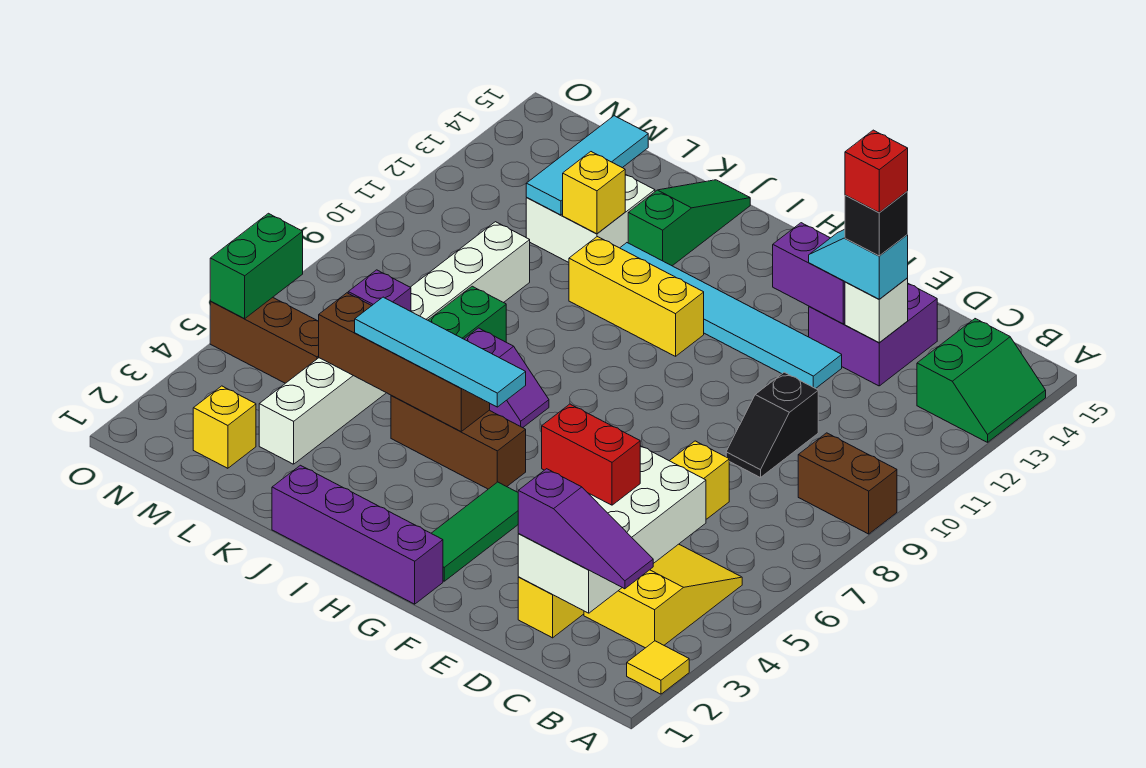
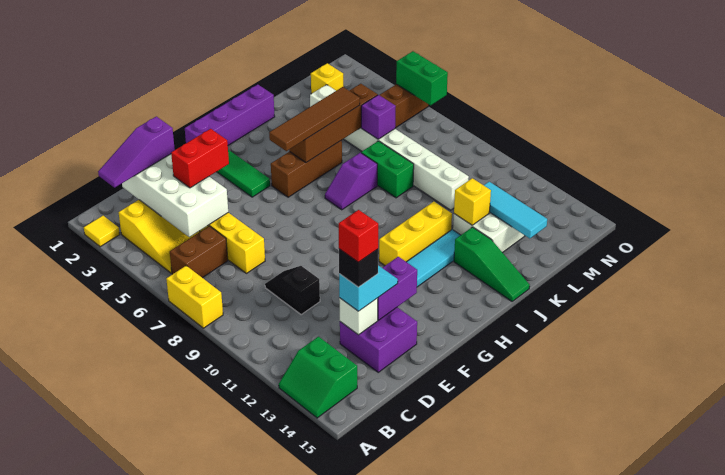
none -> yellow brick A7:A8 level 1
brown brick A9:B9 level 1 -> brown brick B6:C6 level 1
cyan tile H5:K5 level 3 -> brown tile H5:K5 level 3

